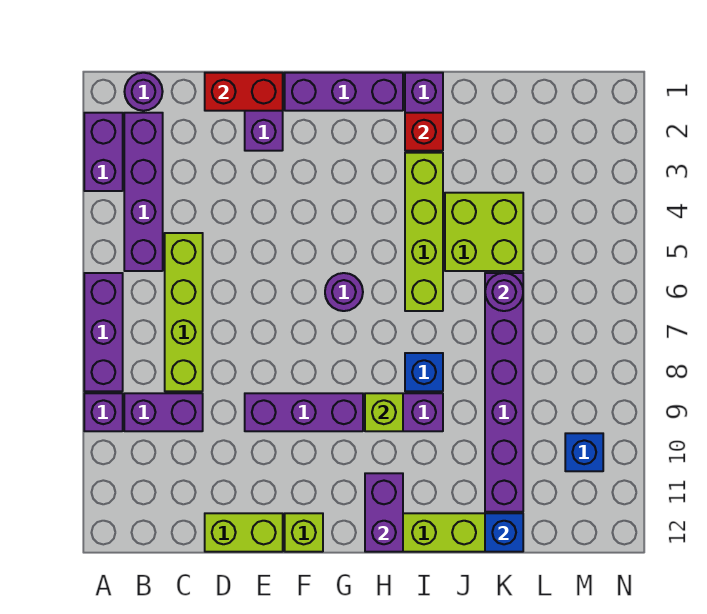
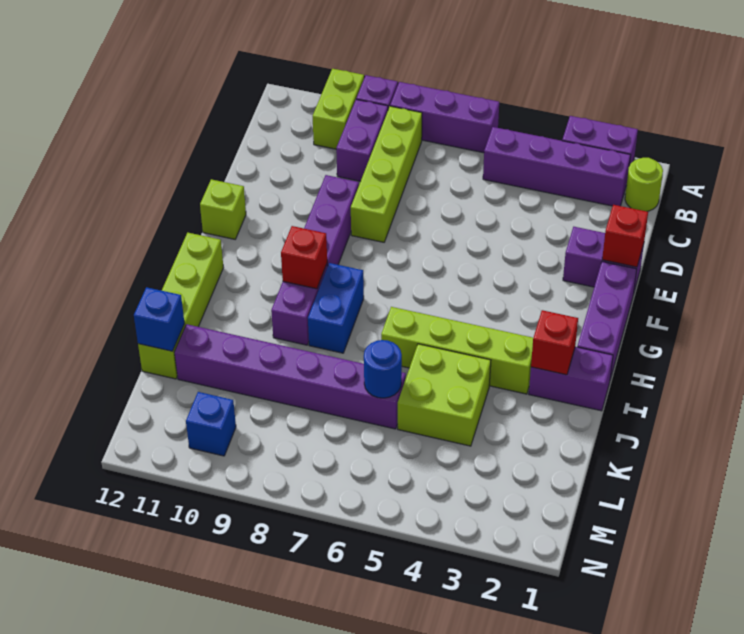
purple round brick B1 level 1 -> lime round brick B1 level 1
lime brick C5:C8 level 1 -> lime brick B8:E8 level 1
red brick D1:E1 level 2 -> red brick E1 level 2
lime brick D12:E12 level 1 -> lime brick A10:B10 level 1
purple round brick G6 level 1 -> none
lime brick H9 level 2 -> red brick H9 level 2
purple brick H11:H12 level 2 -> none
blue brick I8 level 1 -> blue brick H8:I8 level 1
purple round brick K6 level 2 -> blue round brick K6 level 2

